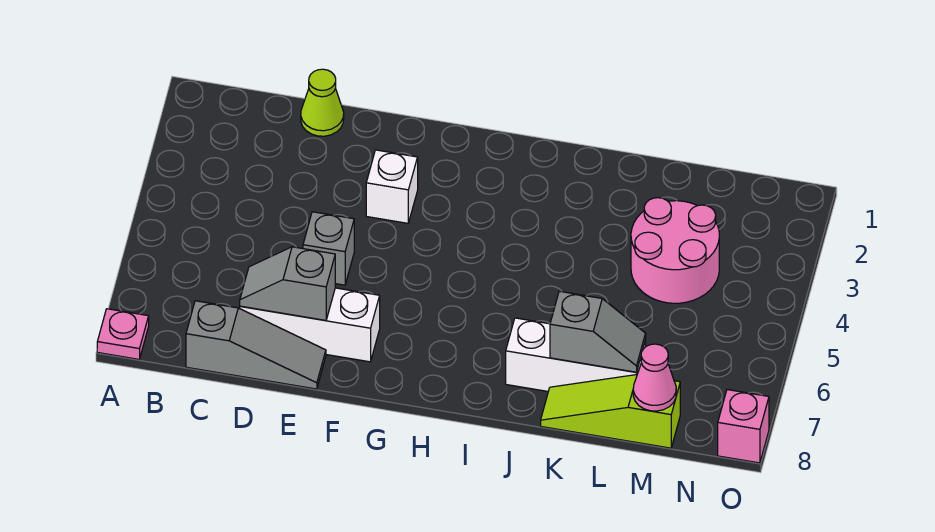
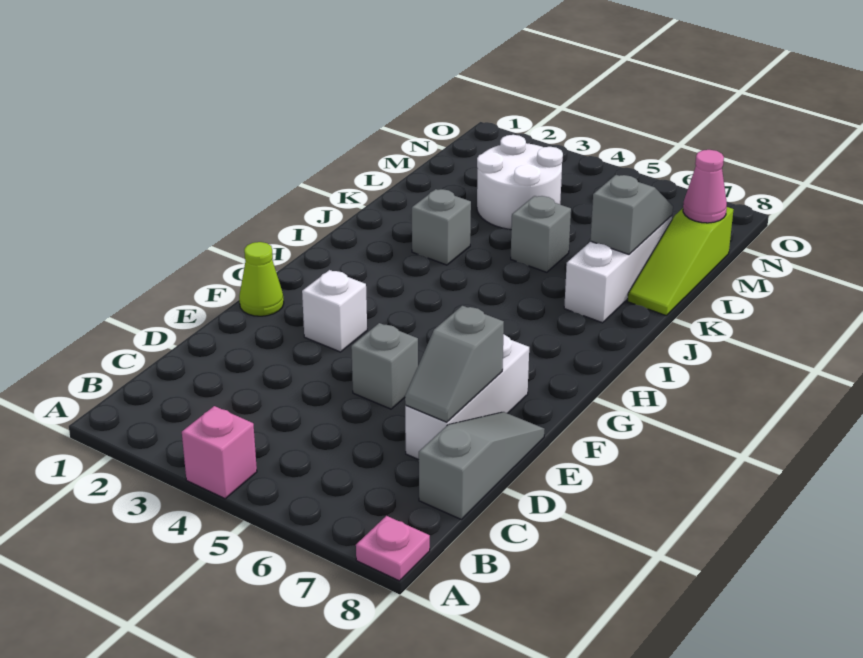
lime cone D1 level 1 -> lime cone F1 level 1
none -> grey brick J3 level 1
none -> grey brick K5 level 1
pink round brick L3:M4 level 1 -> white round brick L3:M4 level 1
pink brick O8 level 1 -> pink brick A4 level 1

